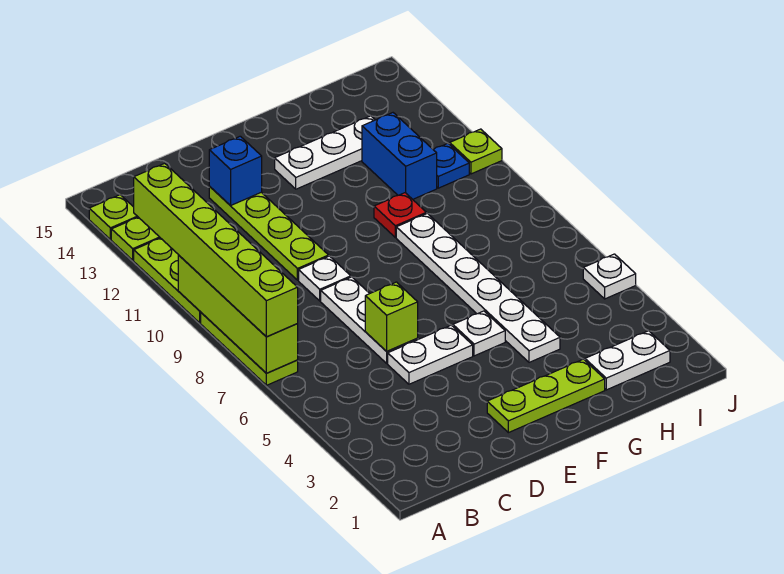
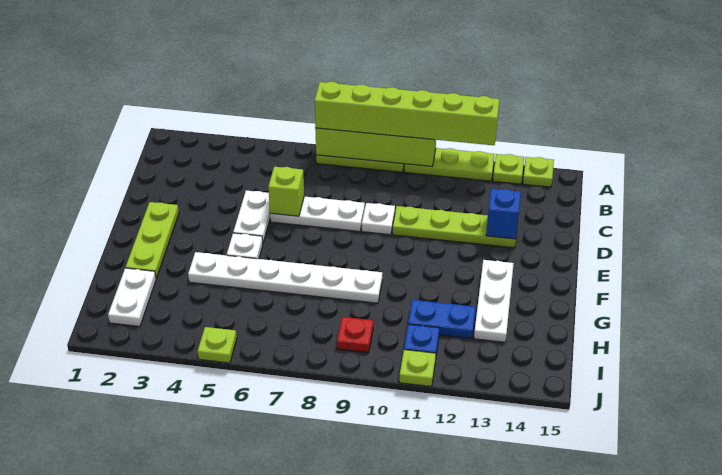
red plate G10 level 1 -> red plate I9 level 1
blue brick H11:H12 level 1 -> blue plate H11:H12 level 1
white plate J5 level 1 -> lime plate J5 level 1

